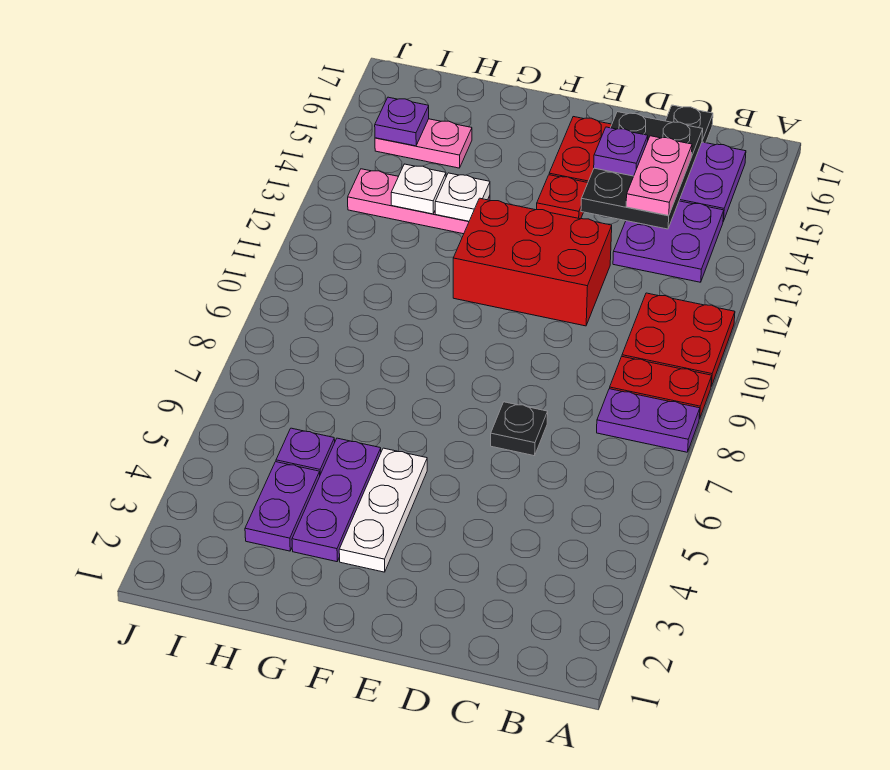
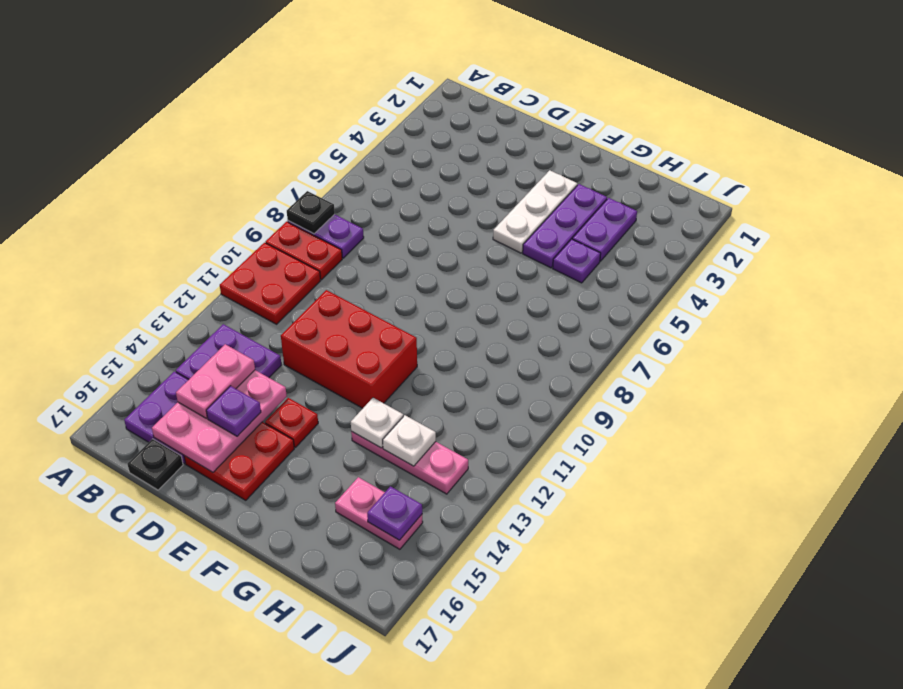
black plate C14:D16 level 2 -> pink plate C14:D16 level 2
black plate D7 level 1 -> black plate A8 level 2

